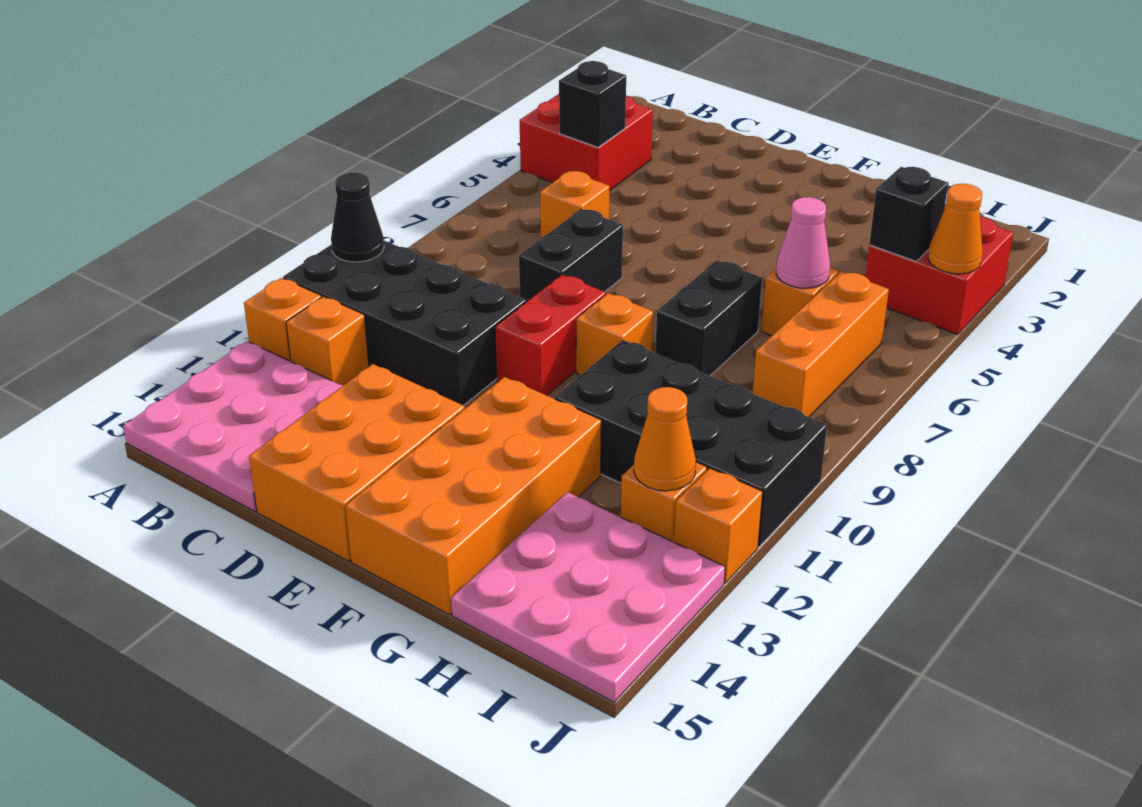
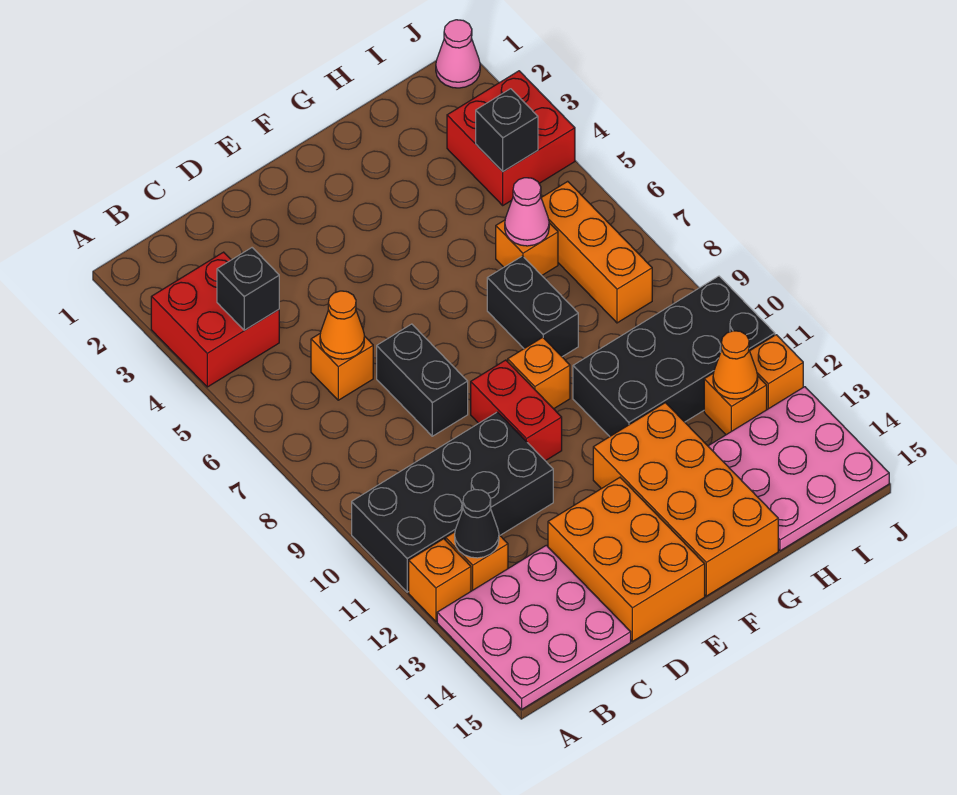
black cone A10 level 2 -> black cone B12 level 2
none -> pink cone J1 level 1
orange cone J4 level 2 -> orange cone C6 level 2

